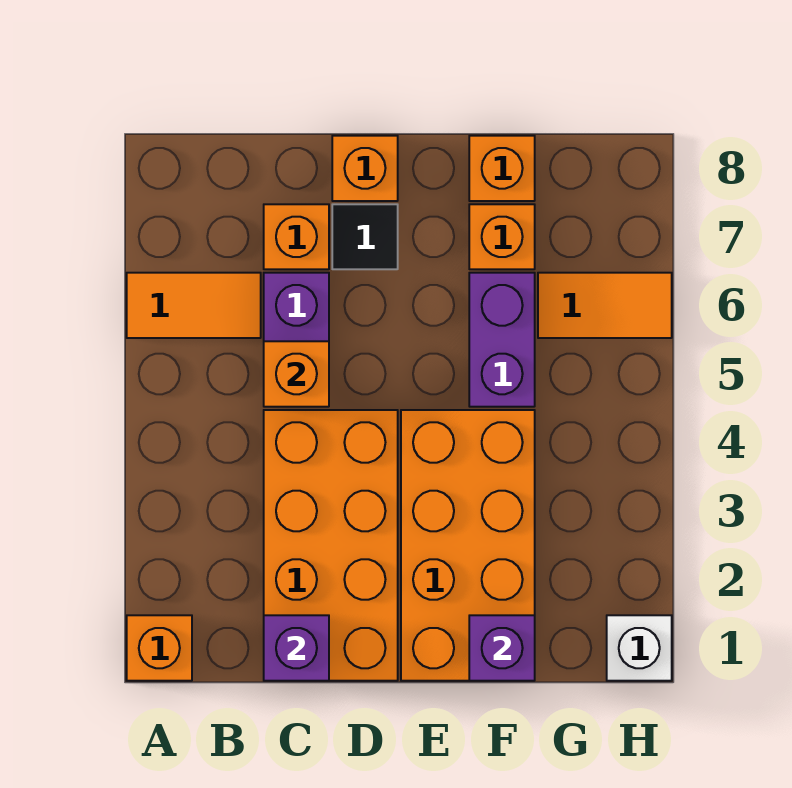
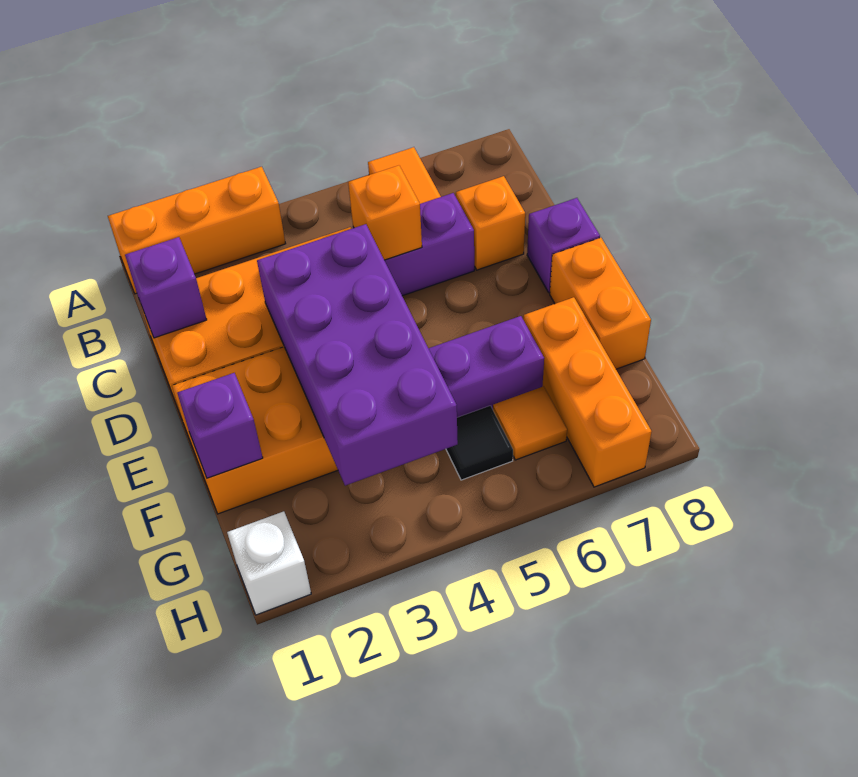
orange brick A1 level 1 -> orange brick A1:A3 level 1
none -> purple brick D3:G4 level 2
black tile D7 level 1 -> black tile G5 level 1
orange brick D8 level 1 -> purple brick D8 level 1
orange brick F7 level 1 -> orange brick F7:H7 level 1
orange brick F8 level 1 -> orange brick E8:F8 level 1
orange tile G6:H6 level 1 -> orange tile G6 level 1

